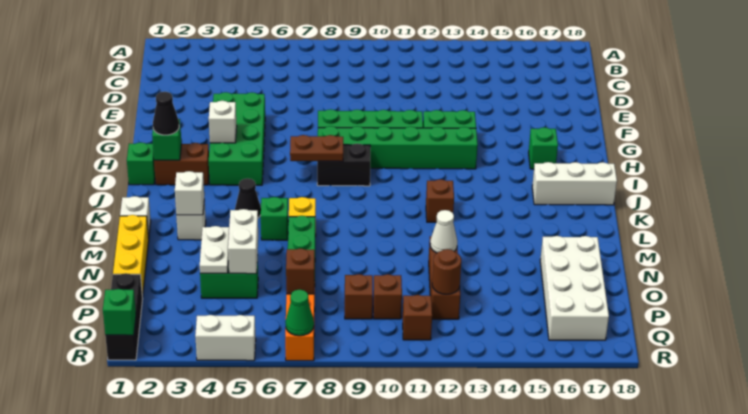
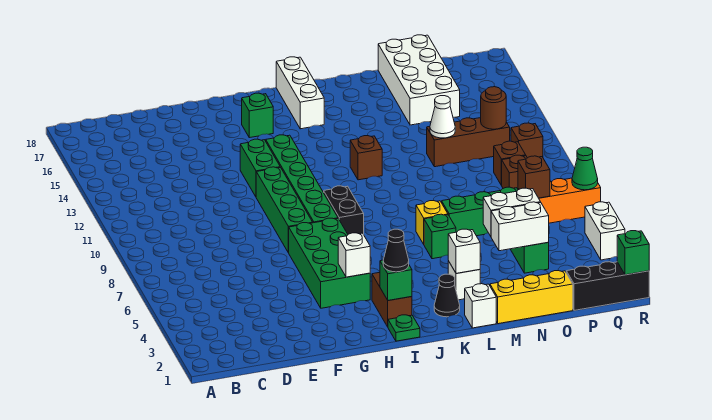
green brick F4:I5 level 1 -> green brick G4:H7 level 1
green brick I1 level 1 -> green plate I1 level 1
brown plate I7:I8 level 2 -> none
black cone K5 level 1 -> black cone K2 level 1
white plate N4:O4 level 2 -> white brick N4:O4 level 2
white brick N16:Q17 level 1 -> white brick N15:O18 level 1

